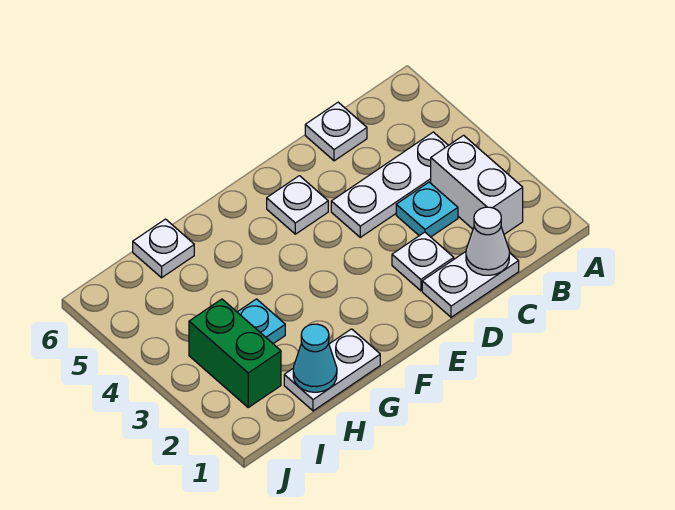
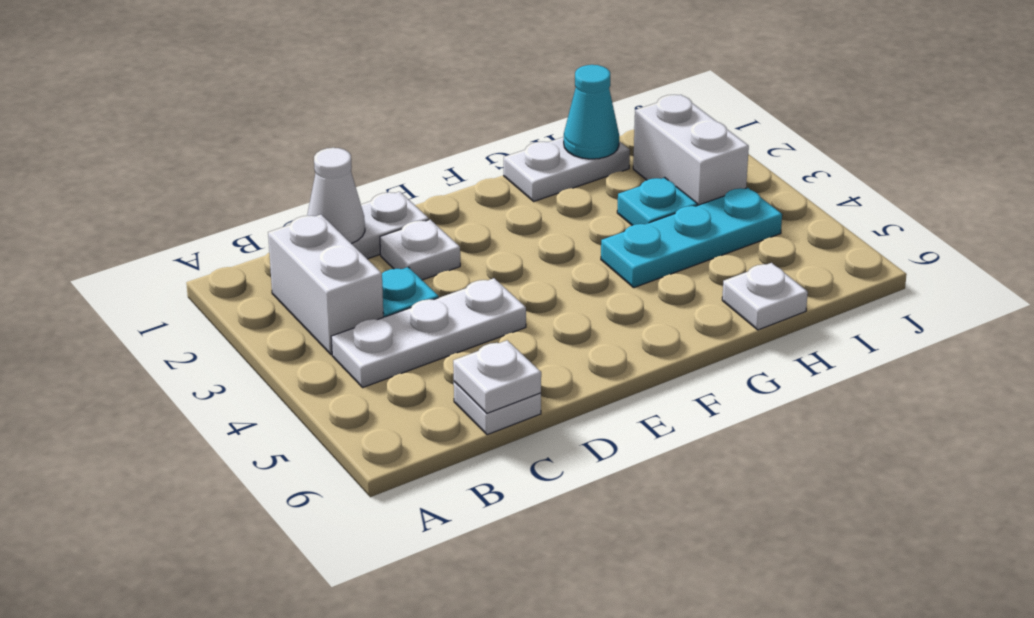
white plate E5 level 1 -> white plate C6 level 2
none -> cyan plate G4:I4 level 1
green brick I2:I3 level 1 -> white brick I2:I3 level 1

